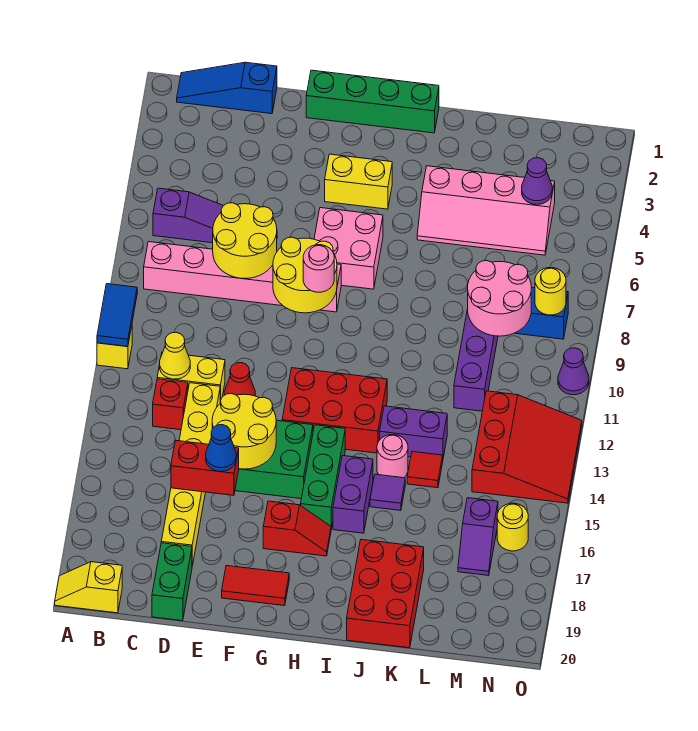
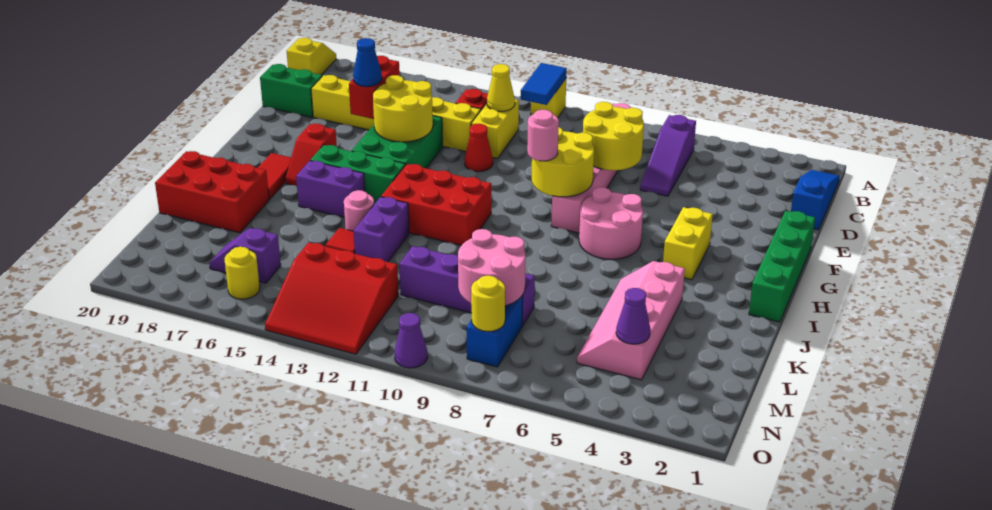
blue tile A10:A11 level 2 -> blue tile A11:B11 level 2
red tile F19:G19 level 1 -> red tile H18:I18 level 1
pink brick G6:H7 level 1 -> pink round brick G6:H7 level 1
red brick G12:I13 level 1 -> red brick H11:I13 level 1
purple tile J15 level 1 -> none

